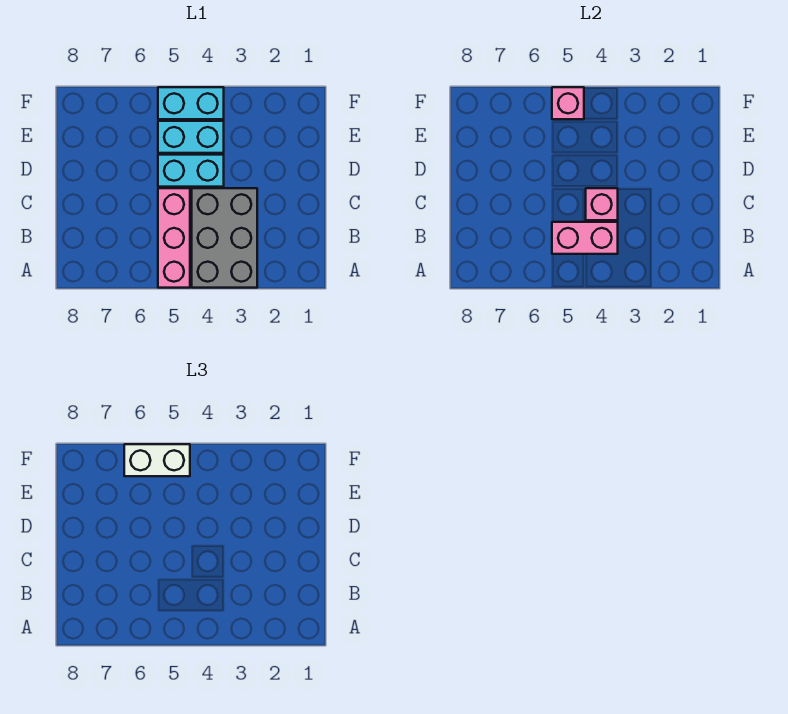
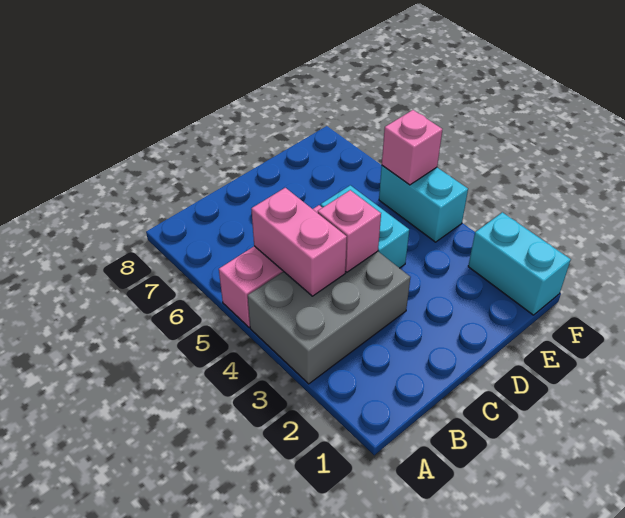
cyan brick E4:E5 level 1 -> cyan brick F1:F2 level 1
white brick F5:F6 level 3 -> none

